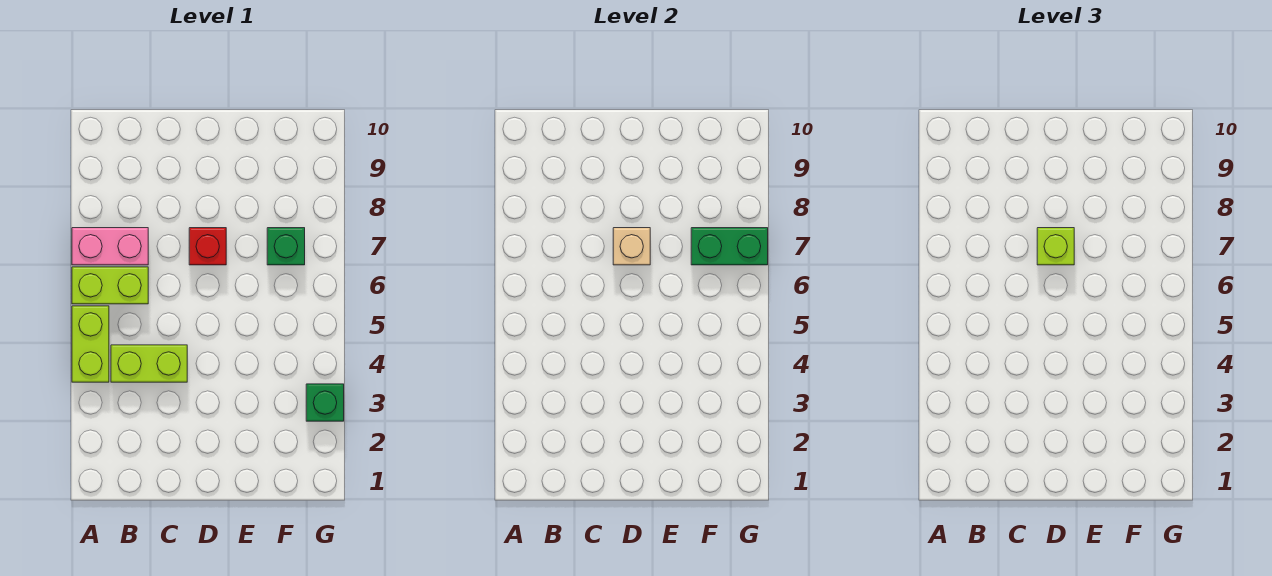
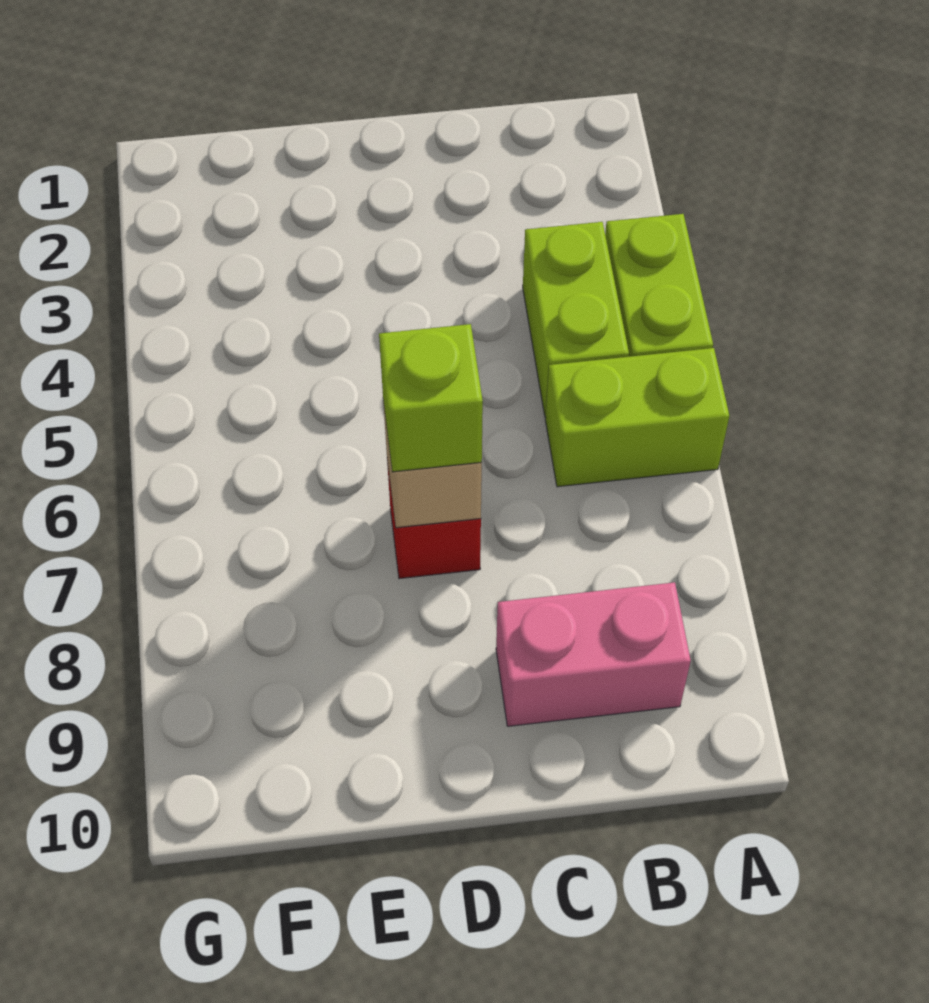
pink brick A7:B7 level 1 -> pink brick B9:C9 level 1
lime brick B4:C4 level 1 -> lime brick B4:B5 level 1
green brick F7 level 1 -> none
green brick F7:G7 level 2 -> none
green brick G3 level 1 -> none

